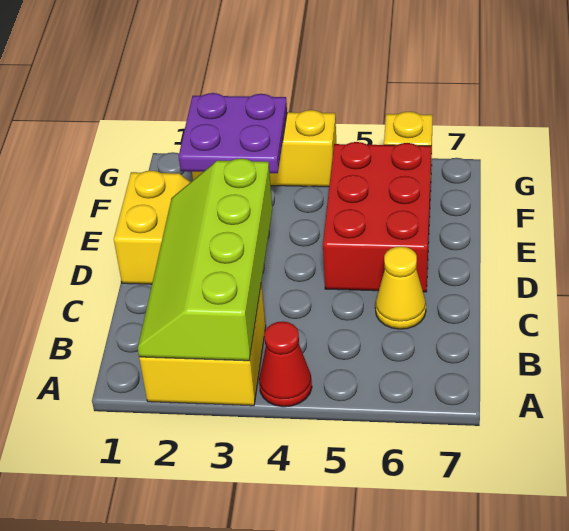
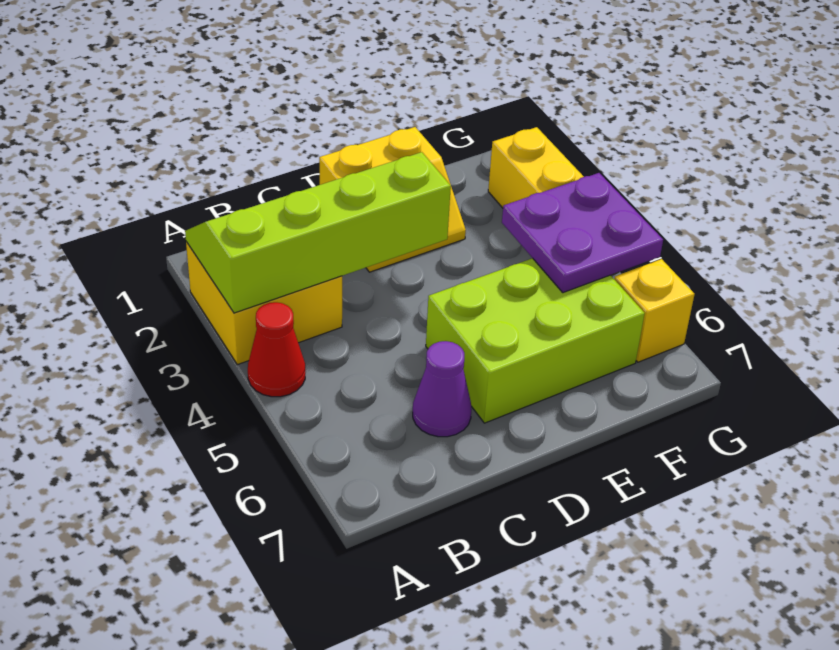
yellow cone C6 level 1 -> purple cone C6 level 1
red brick D5:F6 level 1 -> lime brick D5:F6 level 1
purple plate F2:G3 level 2 -> purple plate F4:G5 level 2

